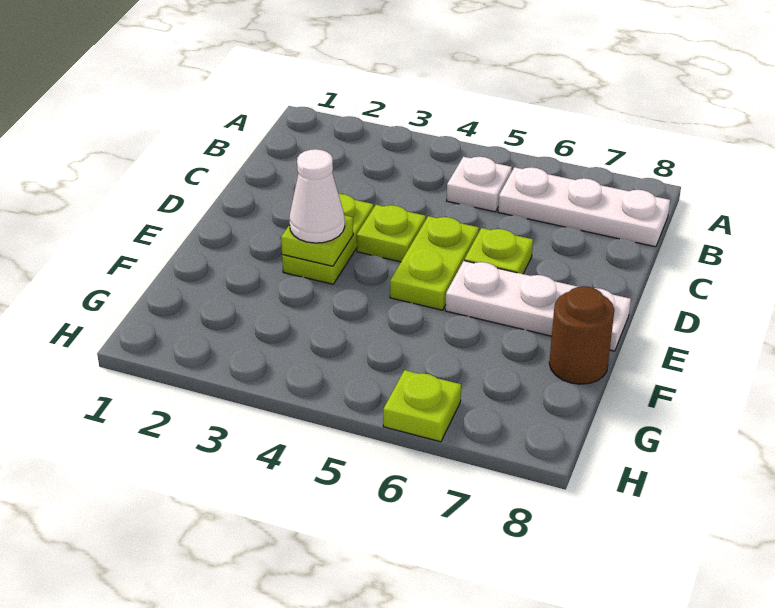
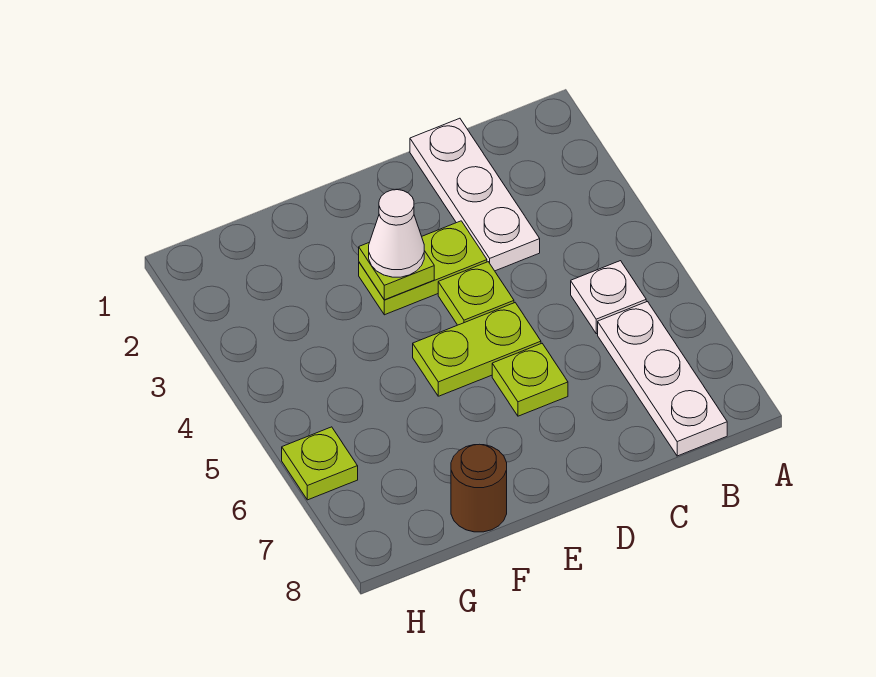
white plate E6:E8 level 1 -> white plate C1:C3 level 1

